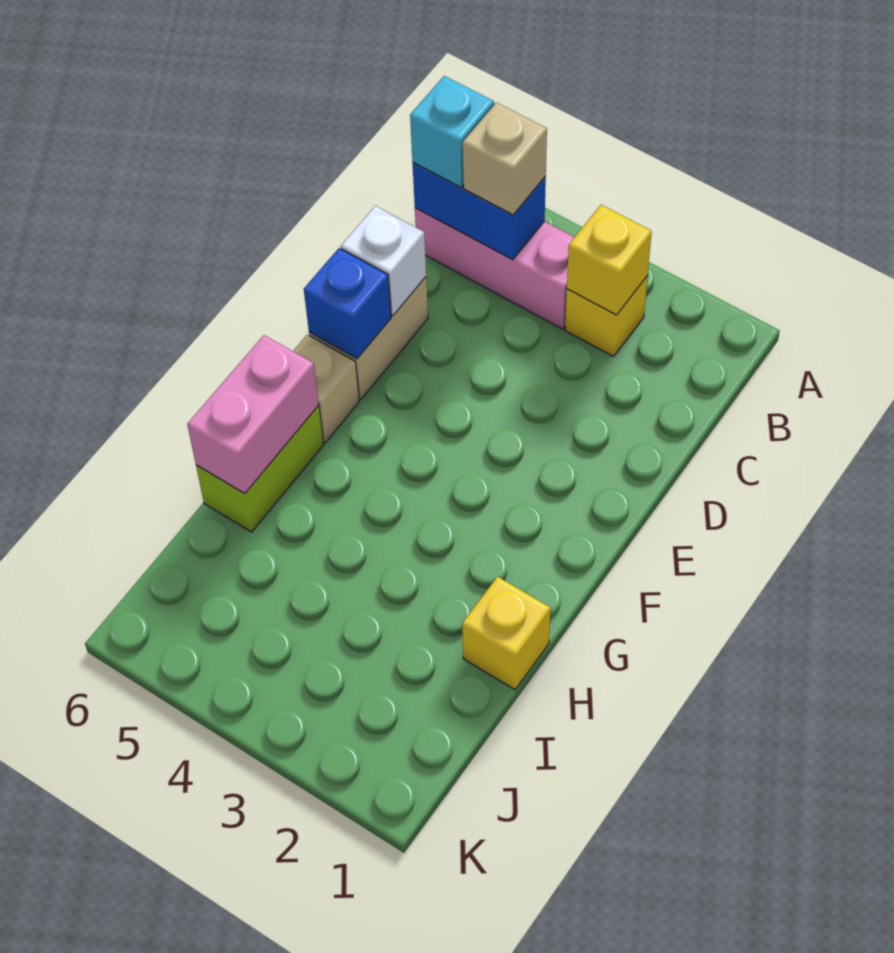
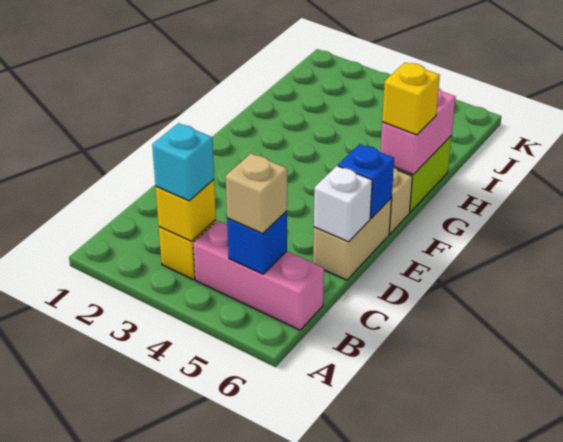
blue brick B5:B6 level 2 -> blue brick B5 level 2
cyan brick B6 level 3 -> cyan brick B3 level 3
yellow brick H1 level 1 -> yellow brick G6 level 3

